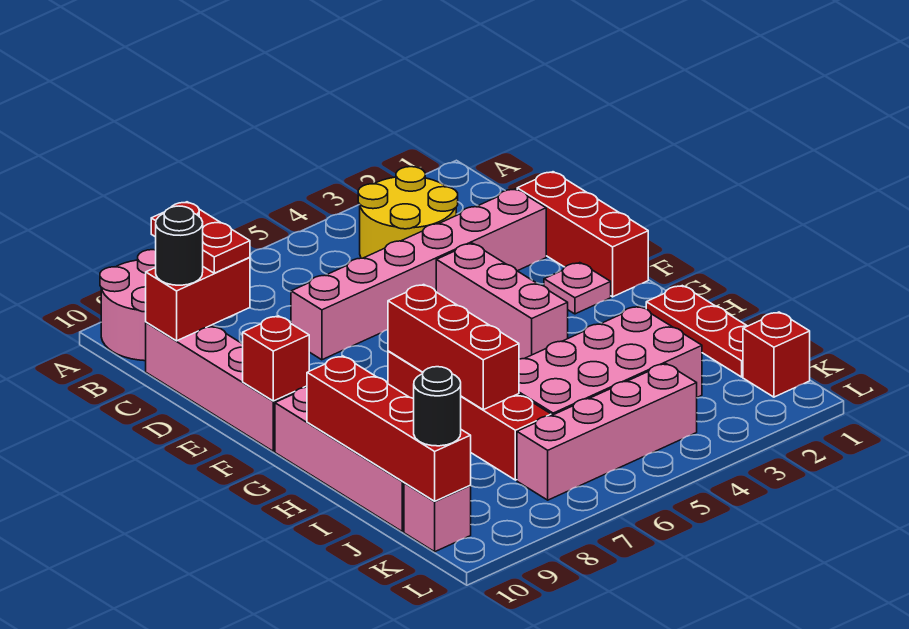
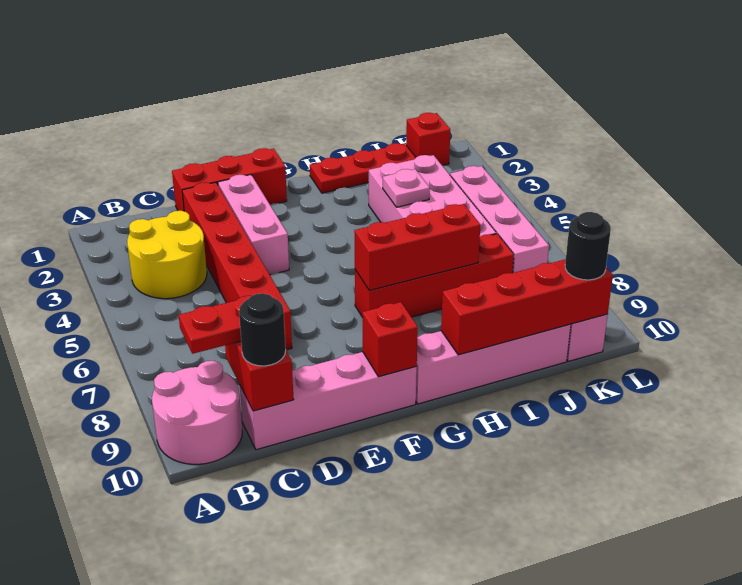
pink brick D2:D7 level 1 -> red brick D2:D7 level 1
pink brick E4:G4 level 1 -> pink brick E2:E4 level 1
pink plate F2 level 1 -> pink plate I4 level 2

